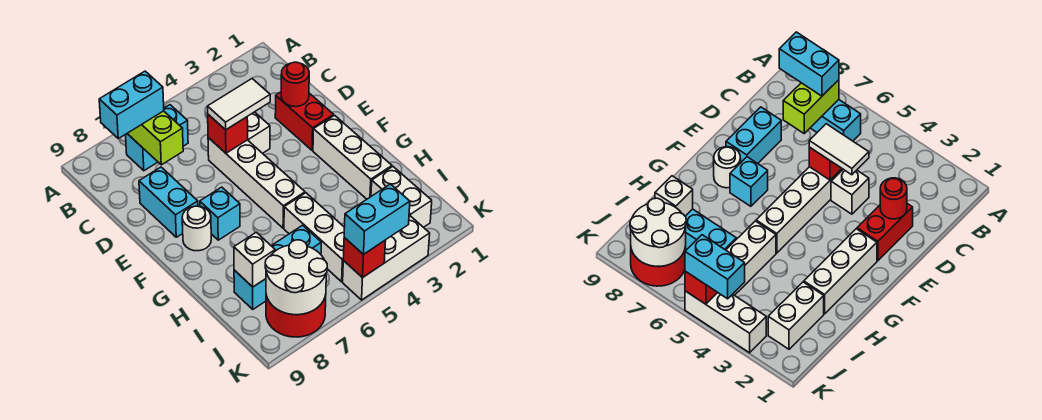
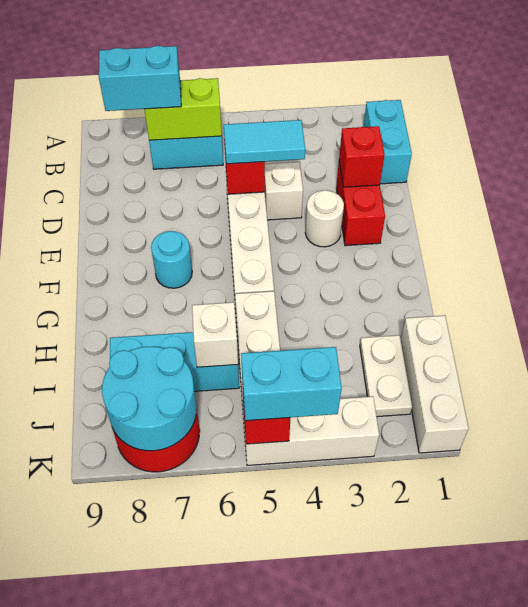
lime brick B7:C7 level 2 -> lime brick B6:B7 level 2
red round brick D2 level 2 -> red brick D2 level 2
white tile D4:D5 level 3 -> cyan tile D4:D5 level 3
cyan brick D8:E8 level 1 -> cyan brick B1:C1 level 1
white brick F2:H2 level 1 -> white brick I1:K1 level 1
cyan brick F7 level 1 -> cyan round brick F7 level 1
white round brick F8 level 1 -> white round brick E3 level 1
white brick I2:J2 level 1 -> white plate I2:J2 level 1
white brick I8 level 2 -> white brick I6 level 2
white round brick J7:K8 level 2 -> cyan round brick J7:K8 level 2

